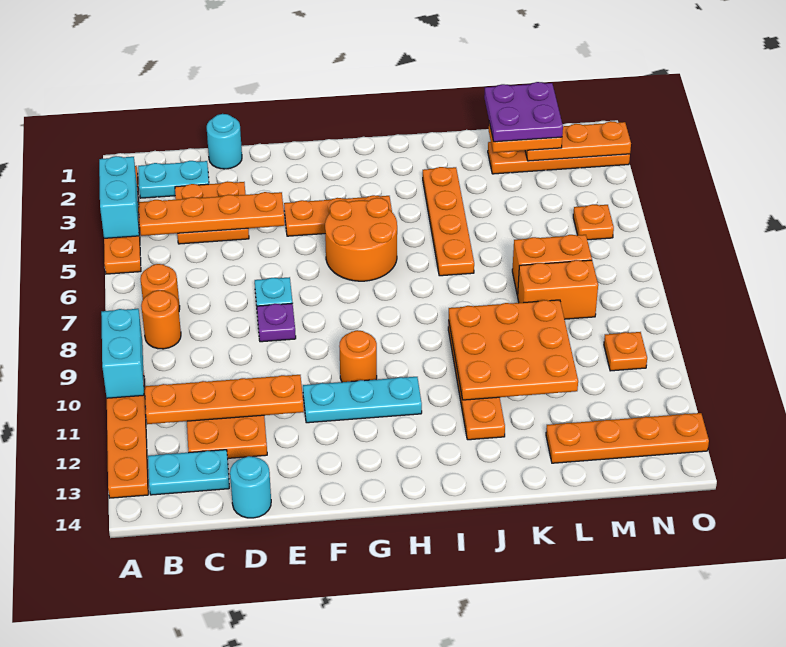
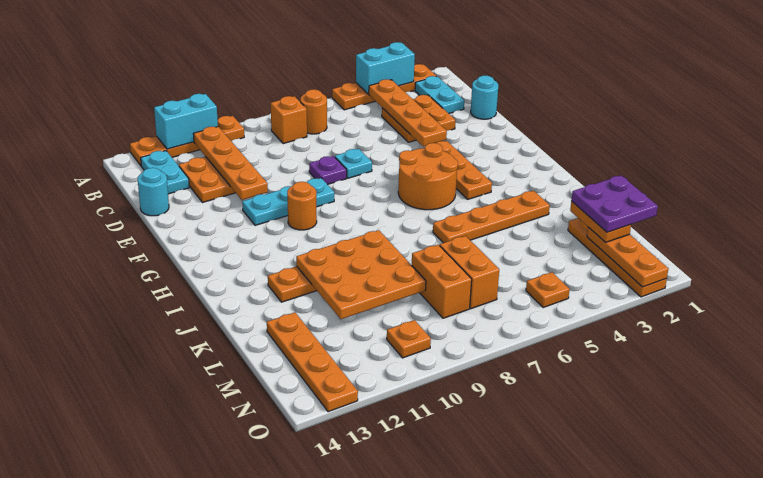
cyan brick A9:A10 level 2 -> cyan brick A11:A12 level 2
orange round brick B8 level 1 -> orange brick B8 level 1
cyan plate F11:H11 level 1 -> cyan plate F9:F11 level 1

